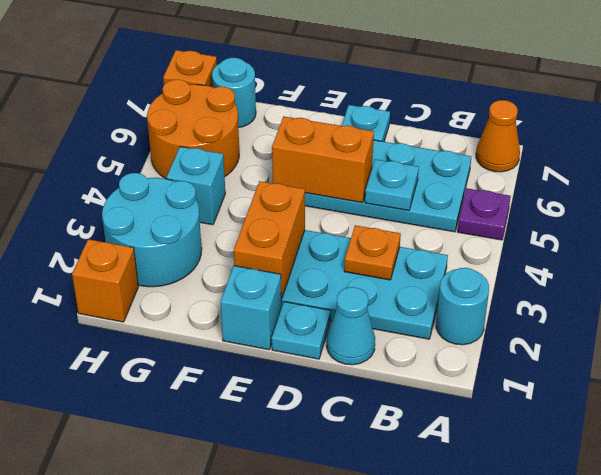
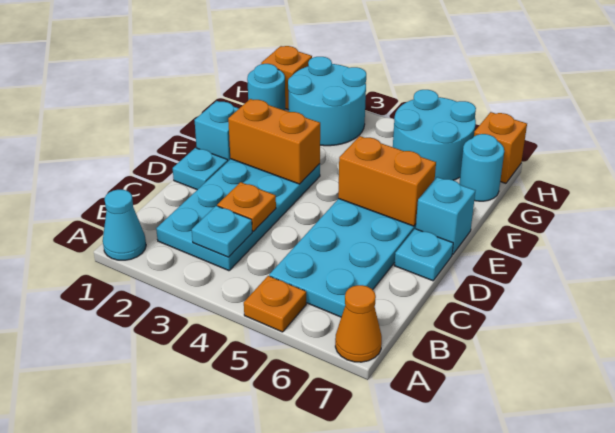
cyan round brick A2 level 1 -> cyan round brick G1 level 1
purple plate A5 level 1 -> orange plate A5 level 1
cyan cone C1 level 1 -> cyan cone A1 level 1
cyan plate C5 level 2 -> cyan plate B3 level 2
orange brick D5:E5 level 2 -> orange brick E5:E6 level 2
cyan brick G4 level 1 -> cyan brick E7 level 1
orange round brick G5:H6 level 1 -> cyan round brick G5:H6 level 1

